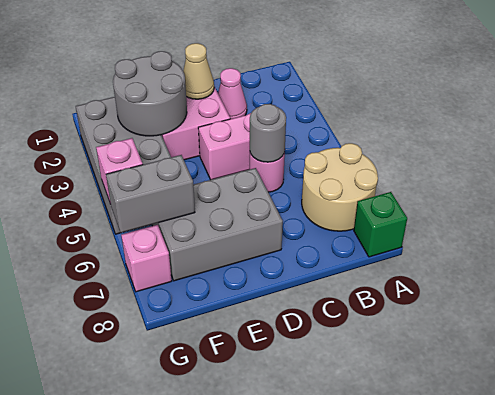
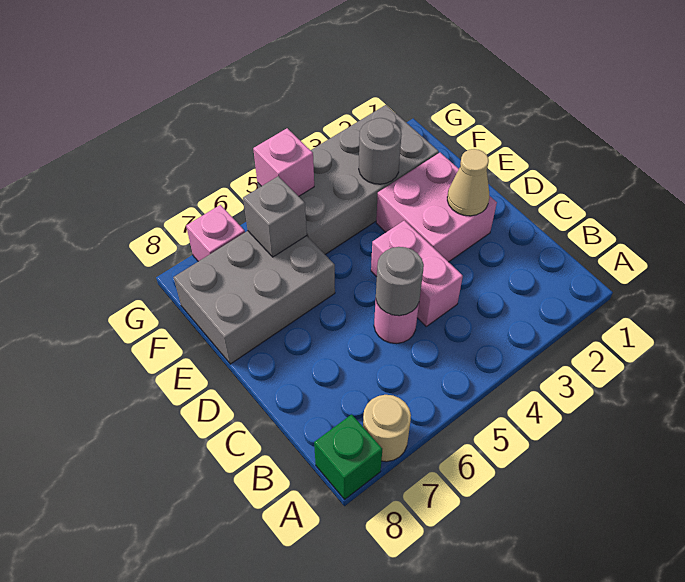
tan round brick A6:B7 level 1 -> tan round brick A7 level 1
pink cone C2 level 1 -> none
grey brick D6:F7 level 1 -> grey brick E6:F8 level 1
grey round brick E2:F3 level 2 -> grey round brick F3 level 2
grey brick F6:G6 level 2 -> grey brick F6 level 2

